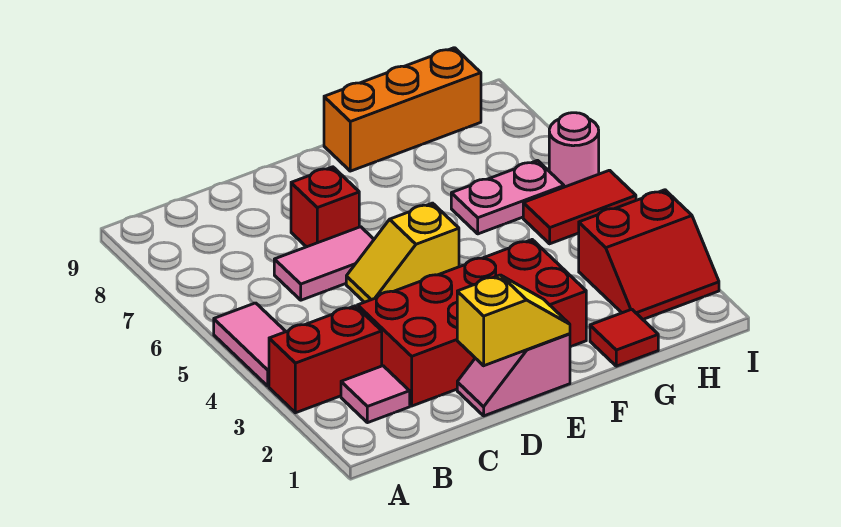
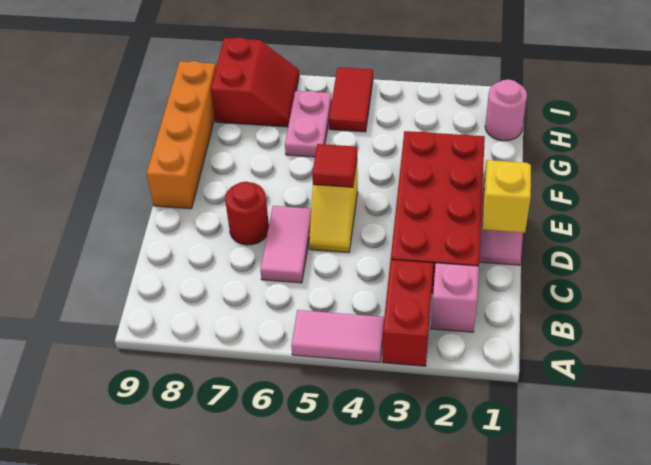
pink tile B2 level 1 -> pink brick B2 level 1
red brick D7 level 1 -> red round brick D7 level 1
orange brick F9:H9 level 1 -> orange brick E9:H9 level 1
red tile G1 level 1 -> red tile E5 level 2
red slope H2:I3 level 1 top 3 -> red slope H7:I8 level 1 top 8
pink round brick I6 level 1 -> pink round brick H1 level 1

